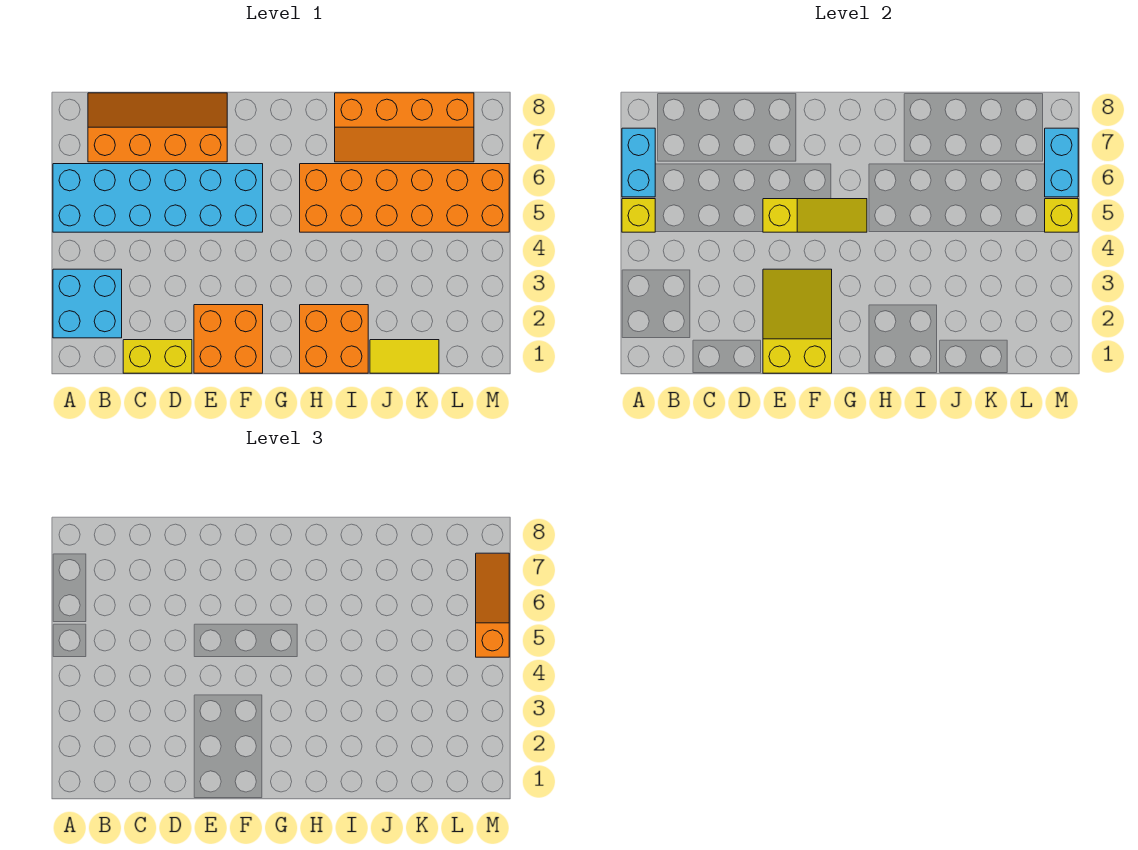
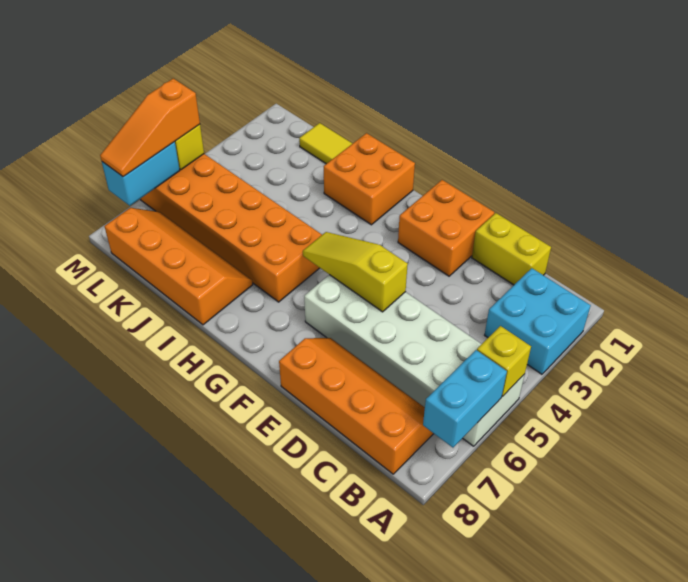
cyan brick A5:F6 level 1 -> white brick A5:F6 level 1
orange slope B7:E8 level 1 top 7 -> orange slope B7:E8 level 1 top 8
yellow slope E1:F3 level 2 top 1 -> none

